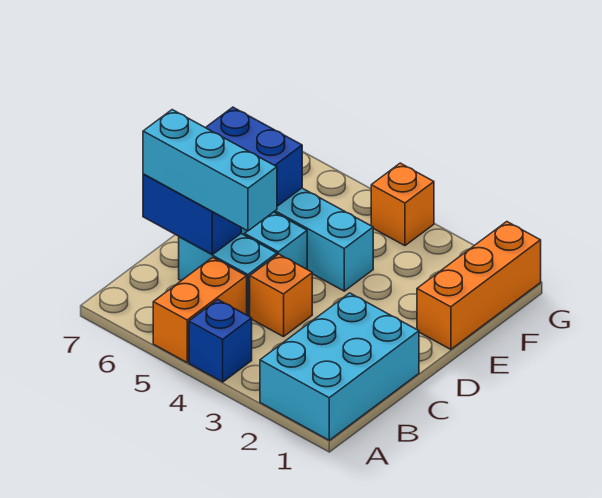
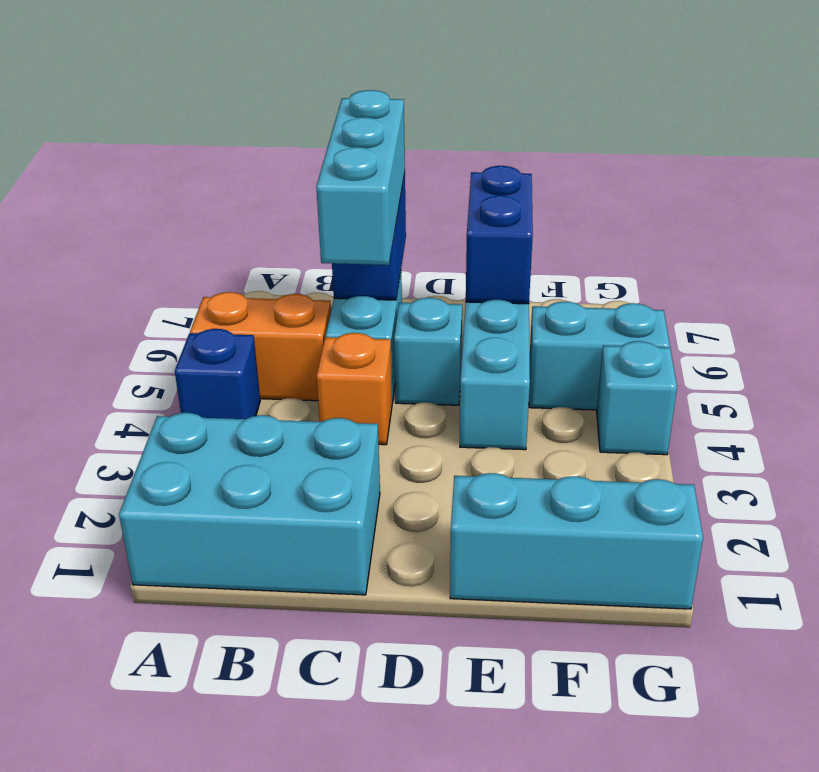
orange brick E1:G1 level 1 -> cyan brick E1:G1 level 1
none -> cyan brick F5:G5 level 1
orange brick G4 level 1 -> cyan brick G4 level 1

